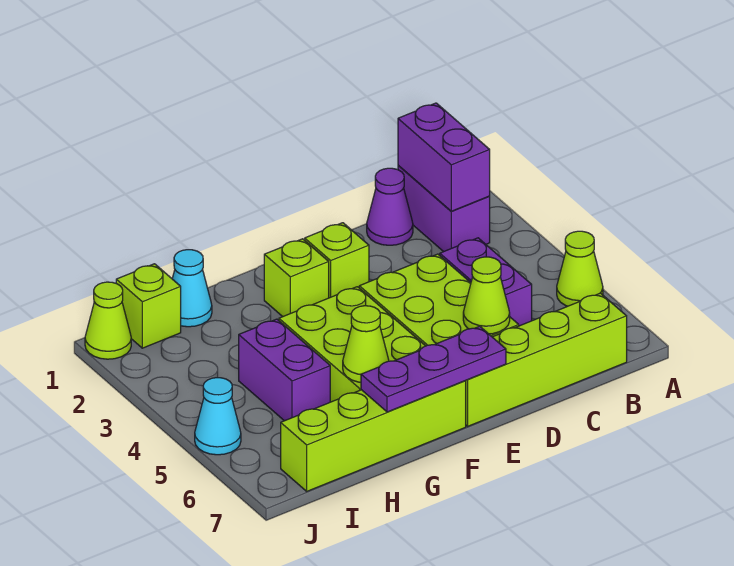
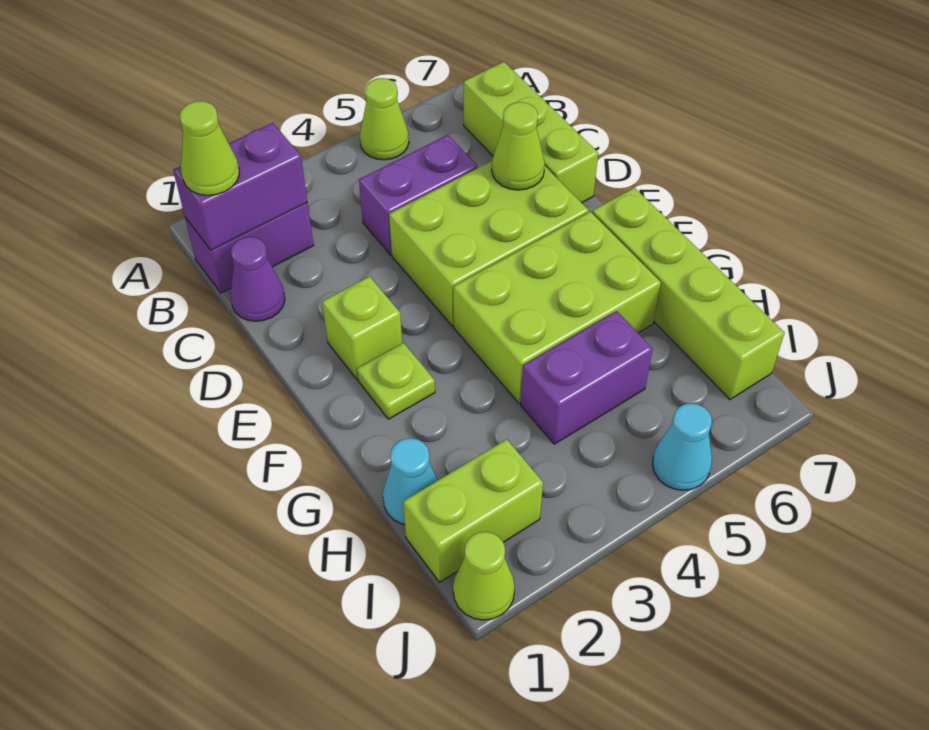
lime brick B7:E7 level 1 -> lime brick B7:D7 level 1
purple plate E7:G7 level 2 -> none
lime brick F2 level 1 -> lime plate F2 level 1
lime cone G6 level 2 -> lime cone B1 level 3
lime brick I1 level 1 -> lime brick I1:I2 level 1

